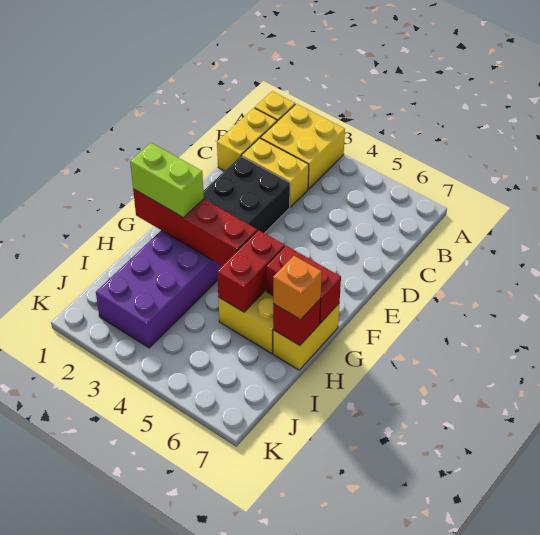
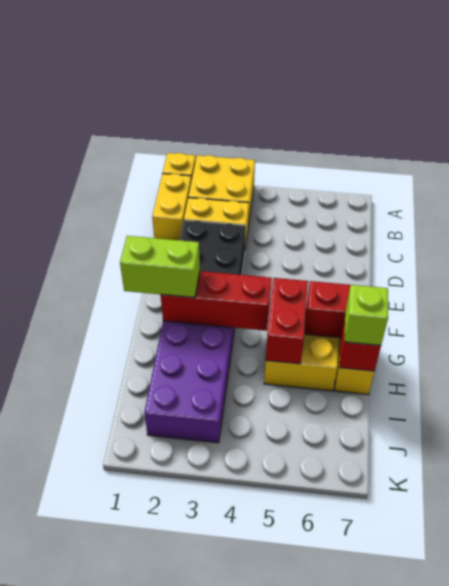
red brick G1:G4 level 2 -> red brick G2:G4 level 2
orange brick H7 level 3 -> lime brick H7 level 3

